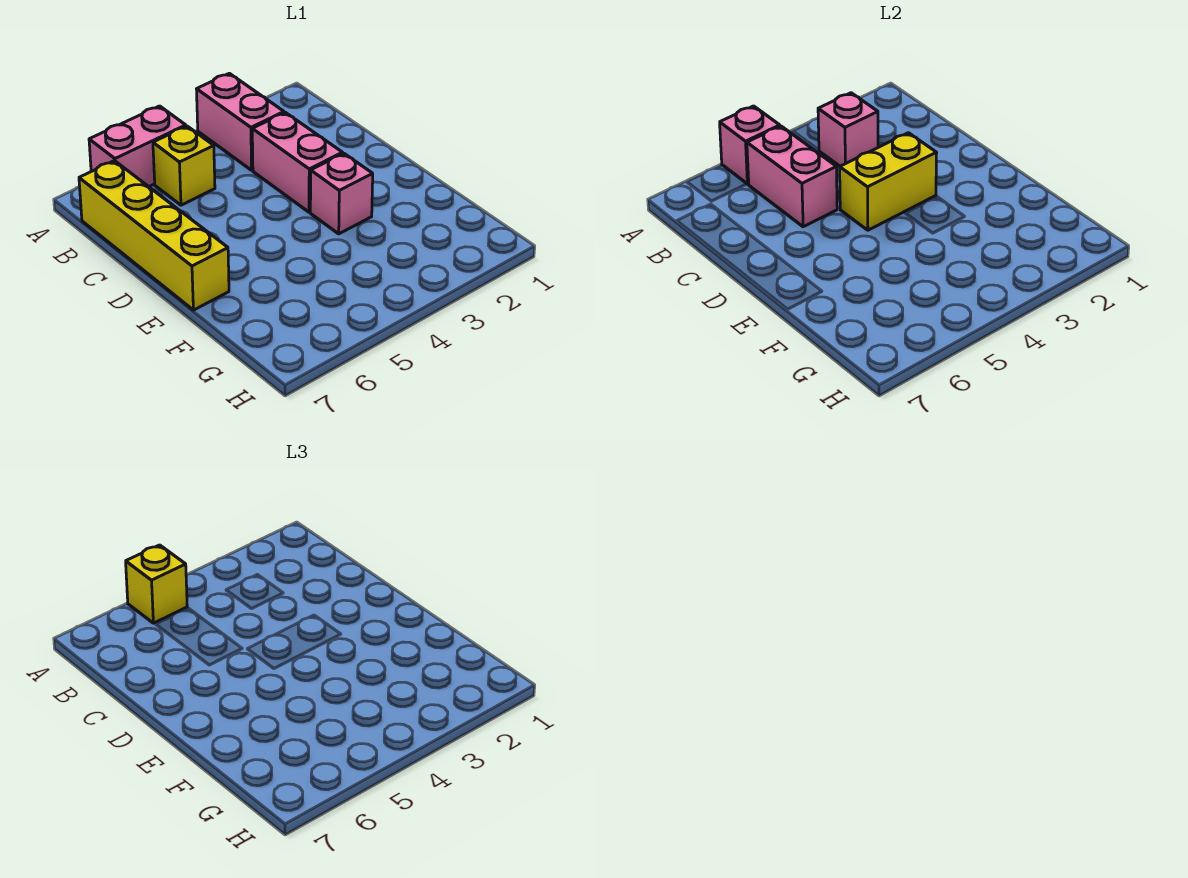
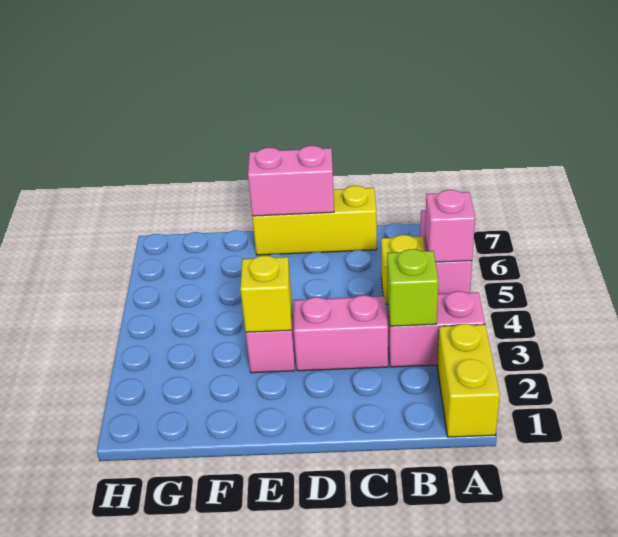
yellow brick A5 level 3 -> yellow brick E3 level 2
pink brick B3 level 2 -> lime brick B3 level 2
pink brick B5:C5 level 2 -> pink brick D7:E7 level 2
yellow brick B7:E7 level 1 -> yellow brick C7:E7 level 1
yellow brick D3:D4 level 2 -> yellow brick A1:A2 level 1

